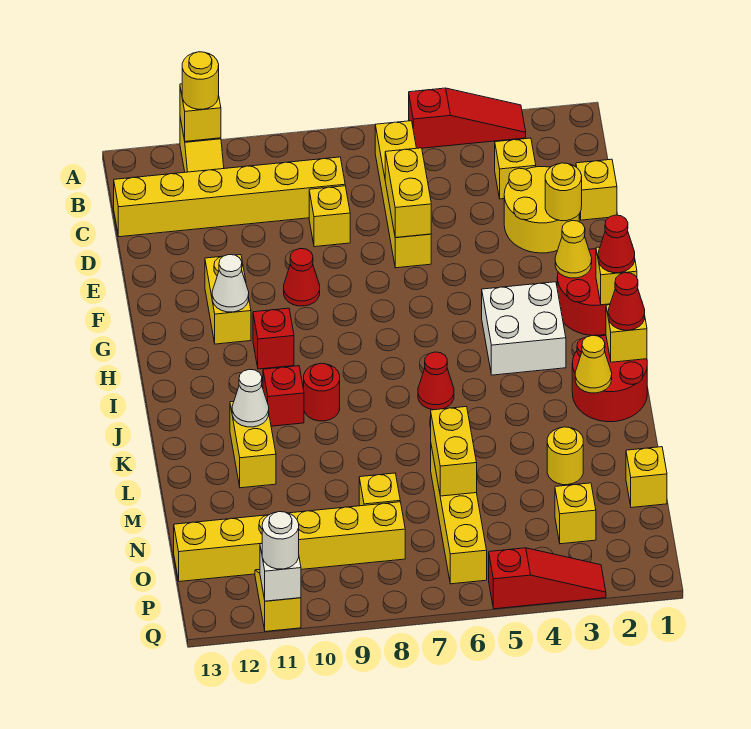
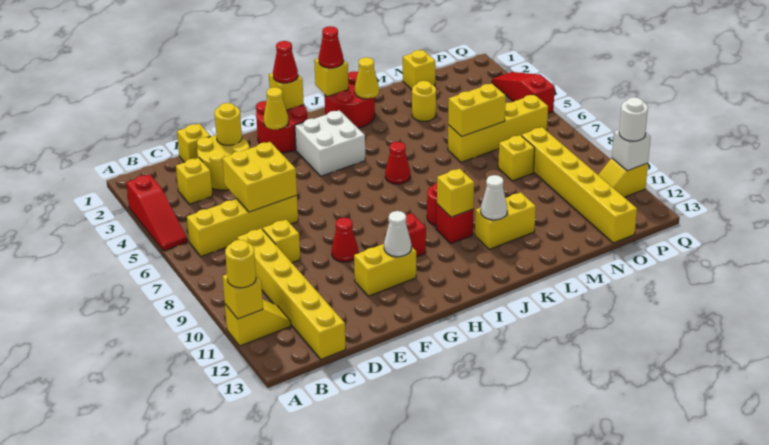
red slope A3:A5 level 1 top 5 -> red slope A3:A5 level 1 top 3
yellow brick D6:E6 level 2 -> yellow brick D5:E6 level 2
yellow brick O3 level 1 -> yellow brick J10 level 2

